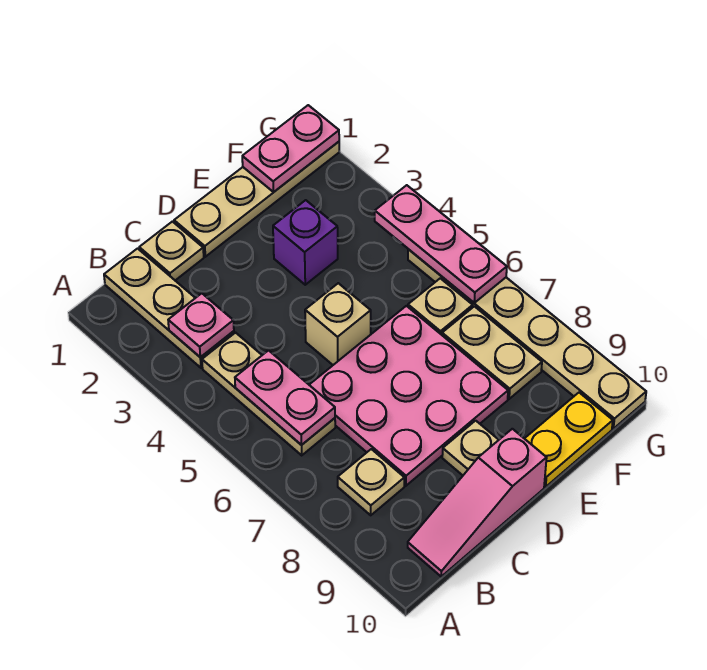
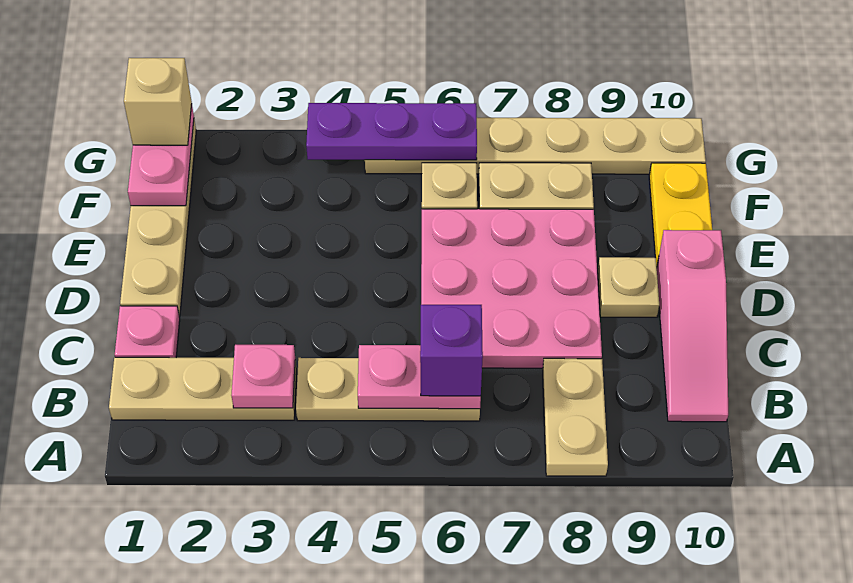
tan plate B8 level 1 -> tan plate A8:B8 level 1
tan plate C1 level 1 -> pink plate C1 level 1
tan brick D5 level 1 -> tan brick G1 level 3
purple brick E3 level 1 -> purple brick B6 level 3
pink plate G4:G6 level 2 -> purple plate G4:G6 level 2

